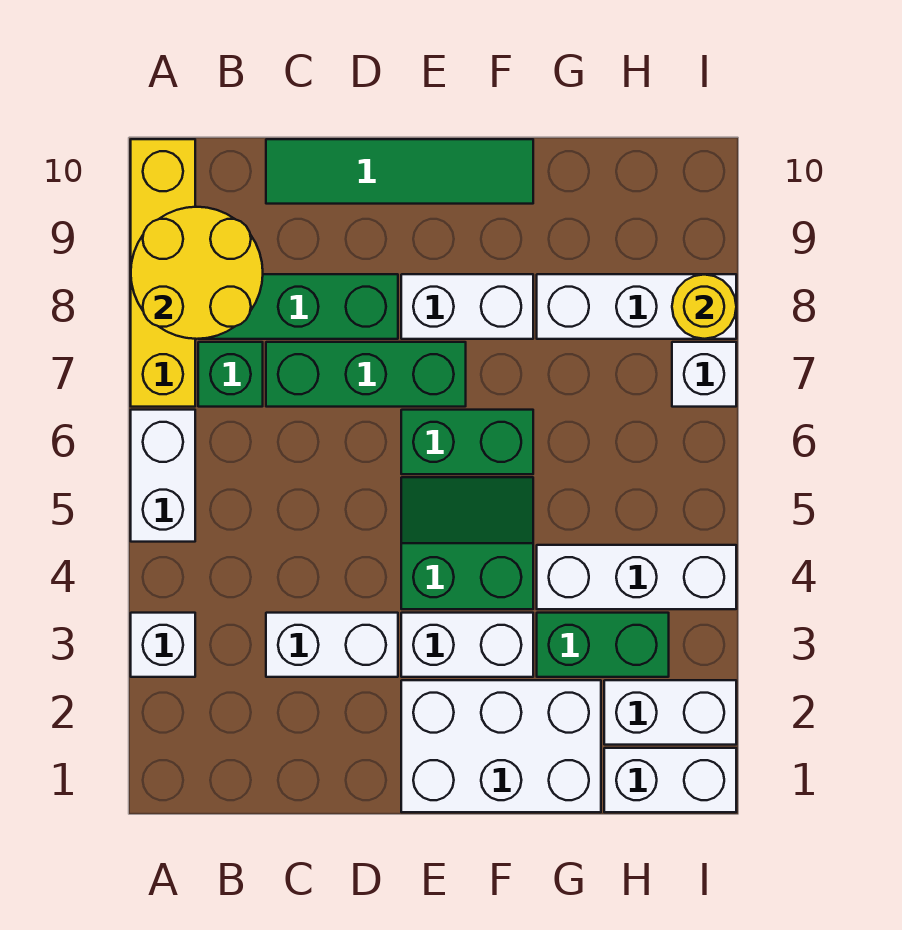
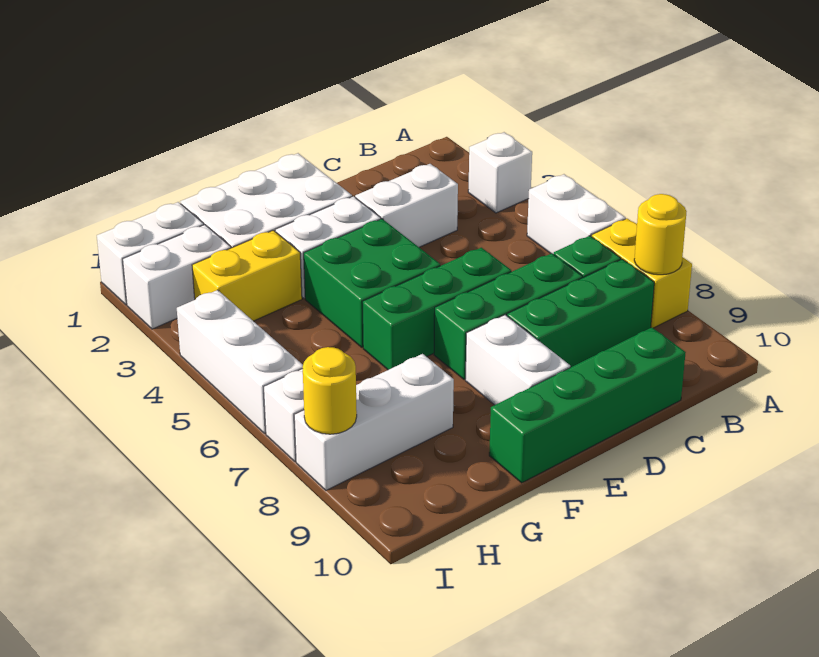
yellow brick A7:A10 level 1 -> yellow brick A7:A8 level 1
yellow round brick A8:B9 level 2 -> yellow round brick A8 level 2
green tile C10:F10 level 1 -> green brick C10:F10 level 1
green slope E4:F5 level 1 top 4 -> green brick E4:F5 level 1
green brick E6:F6 level 1 -> green brick D6:F6 level 1
white brick E8:F8 level 1 -> white brick E8:E9 level 1
green brick G3:H3 level 1 -> yellow brick G3:H3 level 1
white brick G4:I4 level 1 -> white brick I4:I6 level 1

